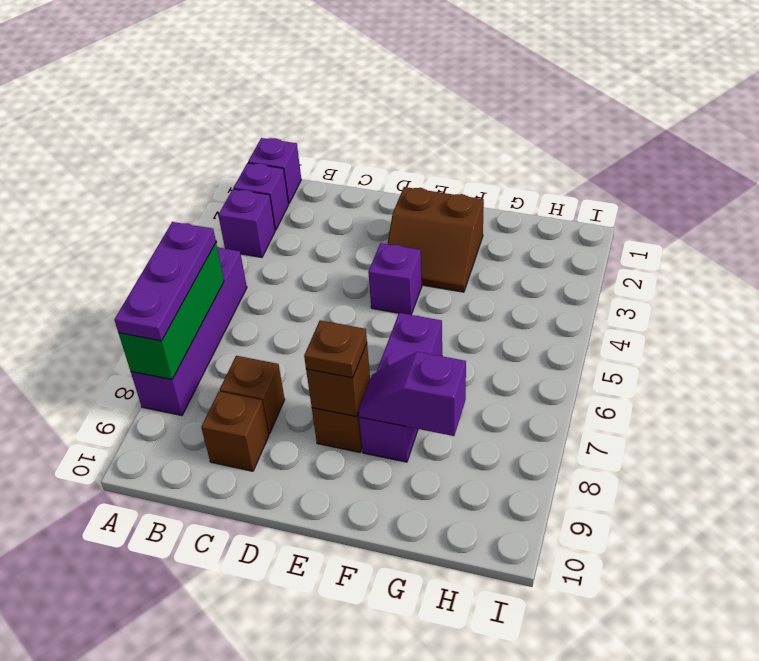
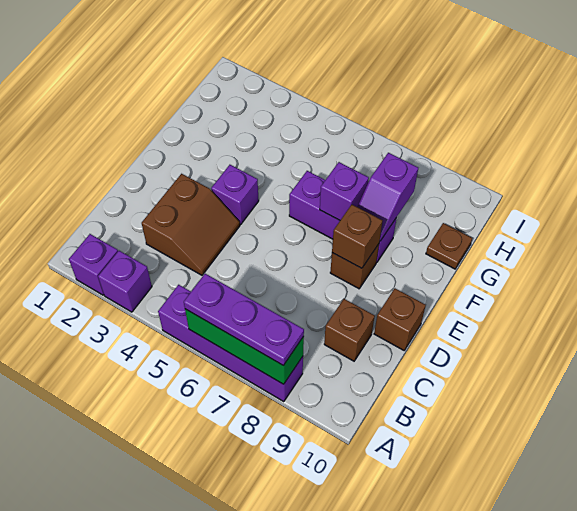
purple brick A1 level 1 -> purple brick F7 level 2
brown brick C8 level 1 -> brown brick D10 level 1
brown slope E2:F3 level 1 top 2 -> brown slope C3:D4 level 1 top 3
brown plate E8 level 3 -> brown plate G10 level 1

